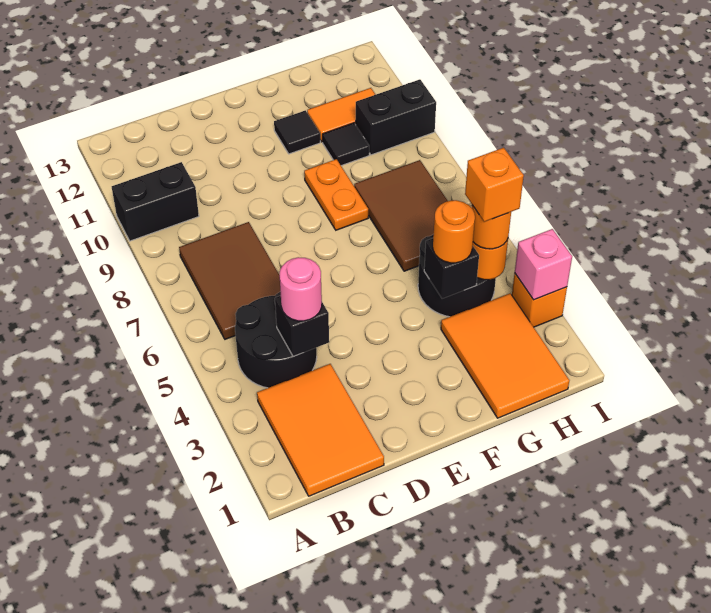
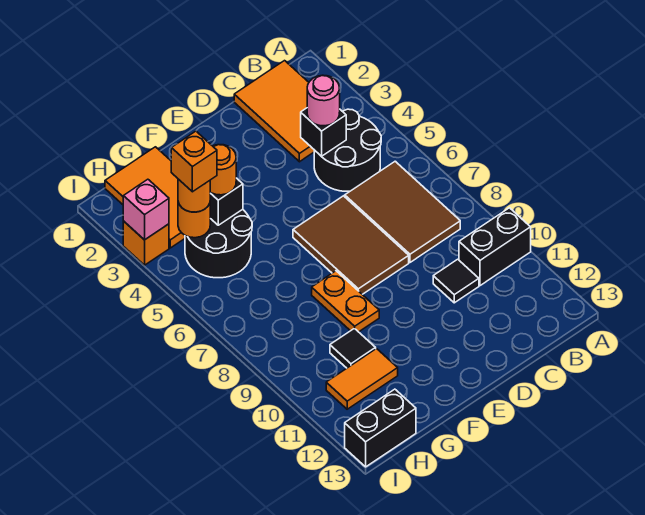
black tile F11 level 1 -> black tile C10 level 1
brown tile G6:H8 level 1 -> brown tile D6:E8 level 1
black brick H10:I10 level 1 -> black brick H13:I13 level 1

